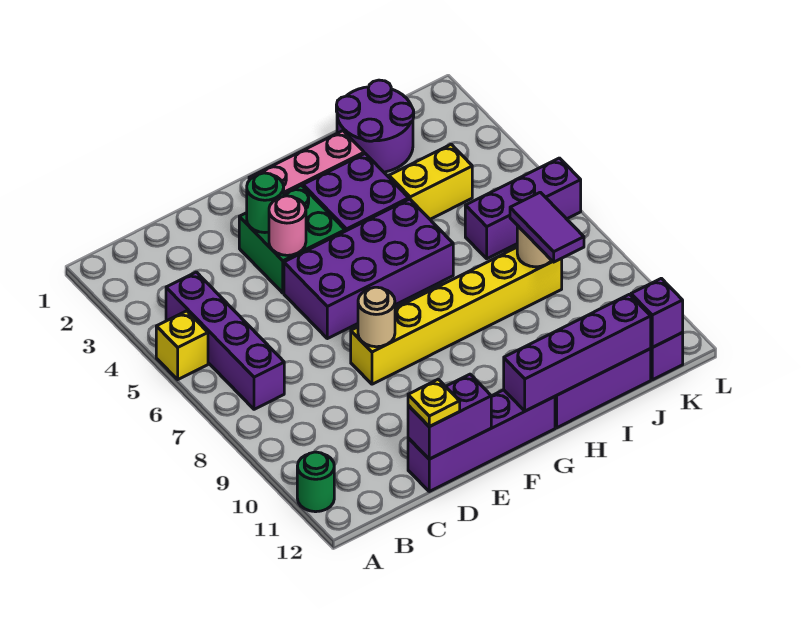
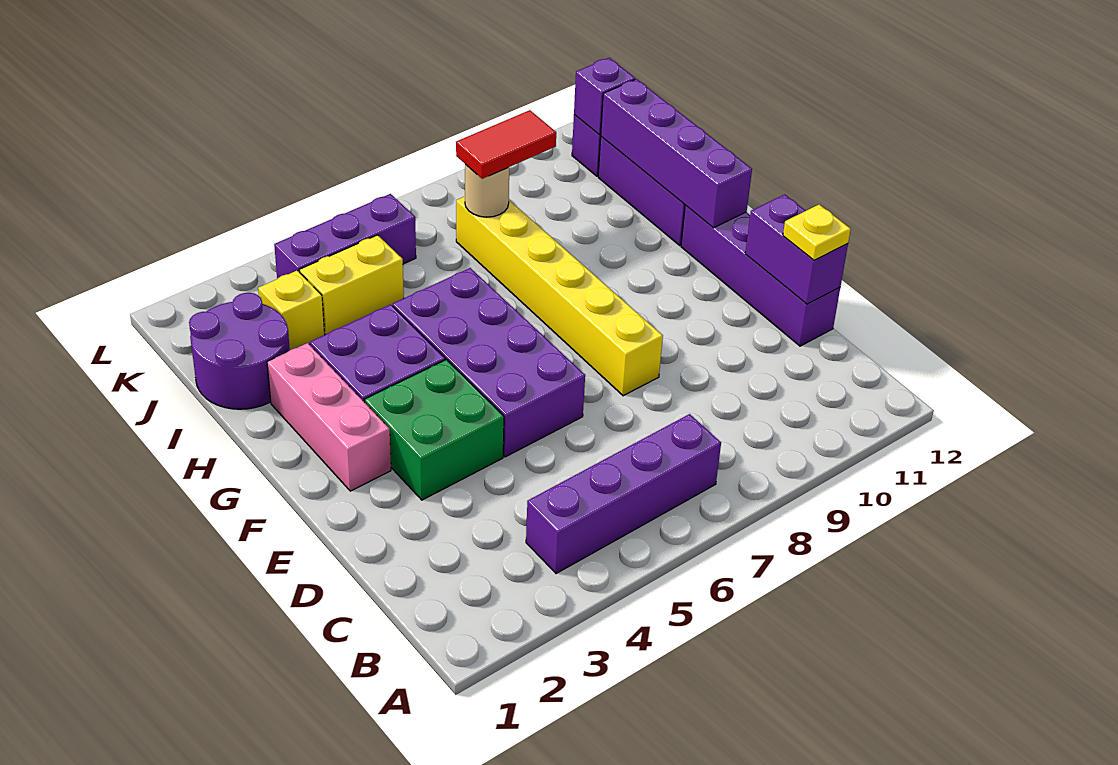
yellow brick A5 level 1 -> yellow brick J3 level 1
green round brick A11 level 1 -> none
green round brick E3 level 2 -> none
pink round brick E4 level 2 -> none
tan round brick E8 level 2 -> none
yellow brick I4:J4 level 1 -> yellow brick J4:J5 level 1
purple brick J6:L6 level 1 -> purple brick K4:K6 level 1
purple tile J8:J9 level 3 -> red tile J8:J9 level 3

